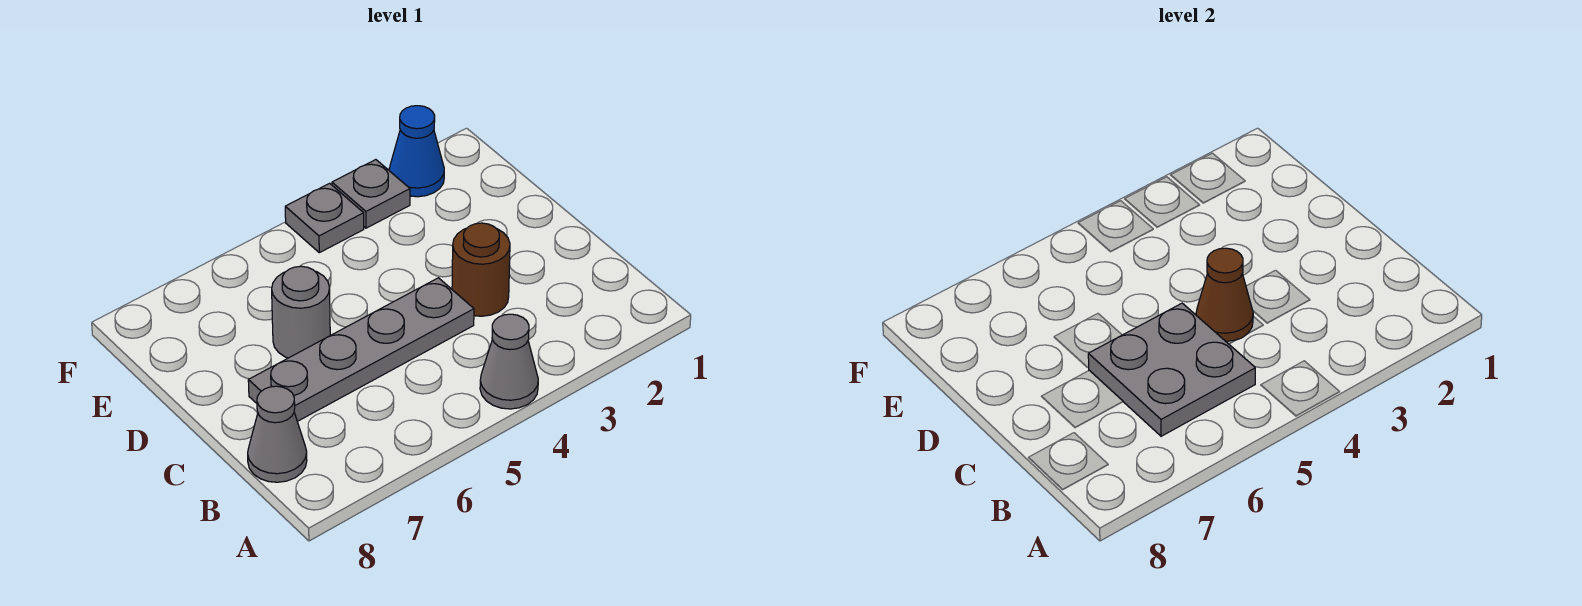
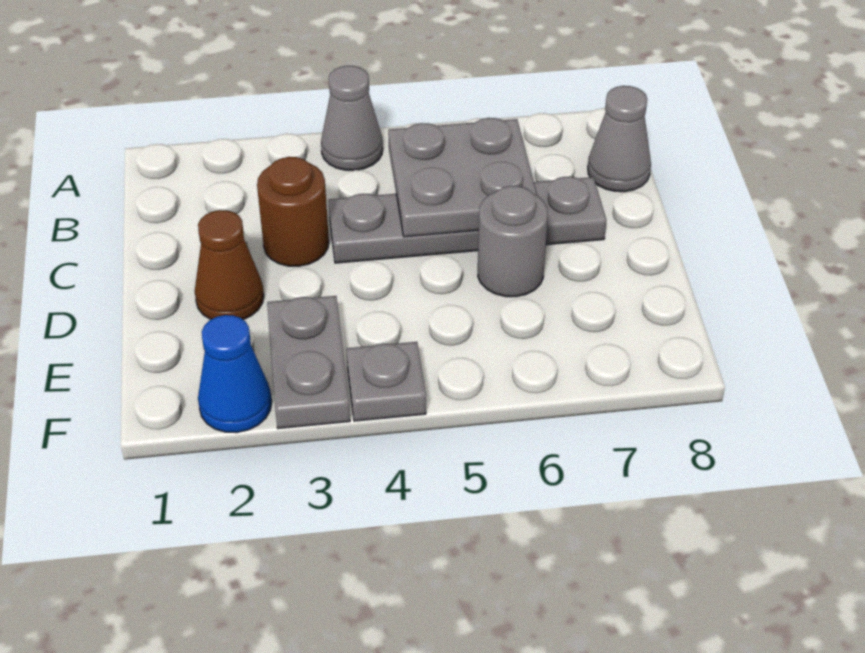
brown cone C4 level 2 -> brown cone D2 level 1
grey plate F3 level 1 -> grey plate E3:F3 level 1

